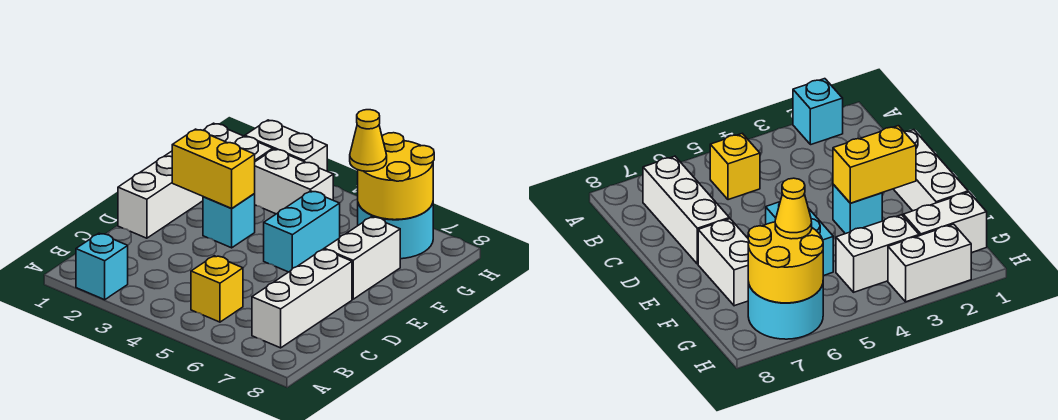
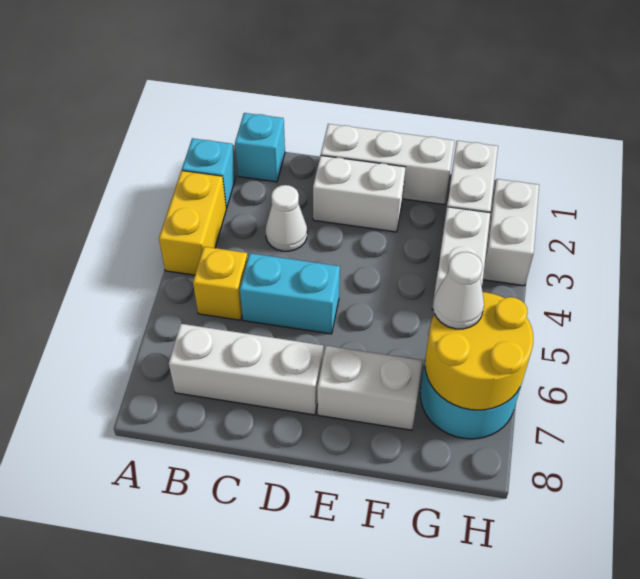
none -> white cone C3 level 1
none -> white brick D2:E2 level 1
yellow brick E2:E3 level 2 -> yellow brick A3:A4 level 1
cyan brick E3 level 1 -> cyan brick B1 level 1
cyan brick E5:F5 level 1 -> cyan brick C5:D5 level 1
yellow cone G6 level 3 -> white cone G6 level 3

